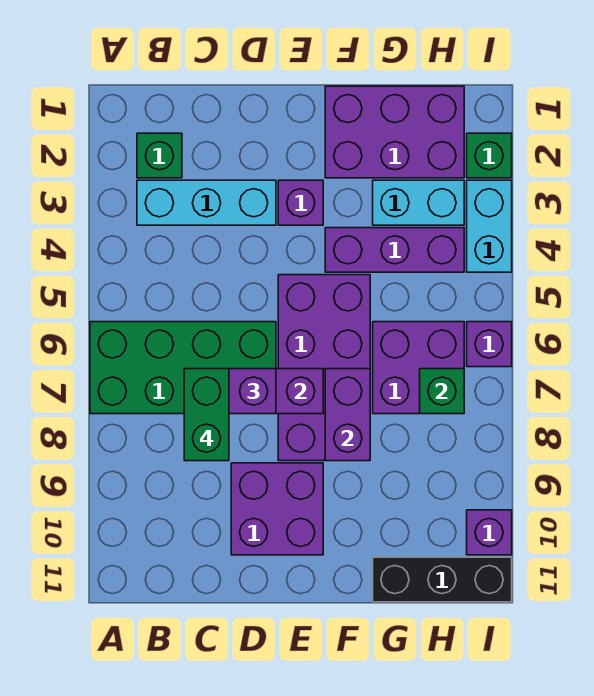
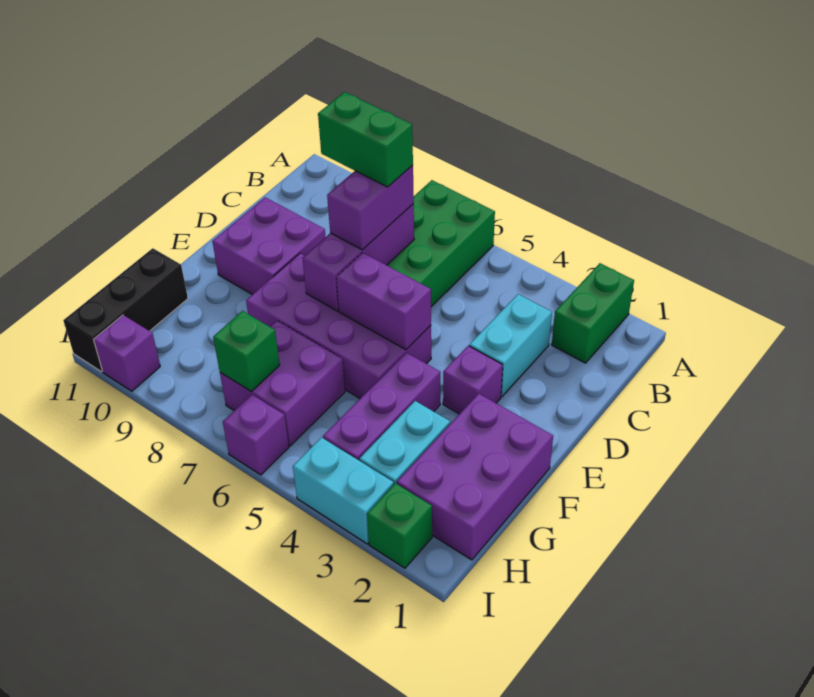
green brick B2 level 1 -> green brick A2:B2 level 1
cyan brick B3:D3 level 1 -> cyan brick C3:D3 level 1
purple brick F7:F8 level 2 -> purple brick E5:E6 level 2

